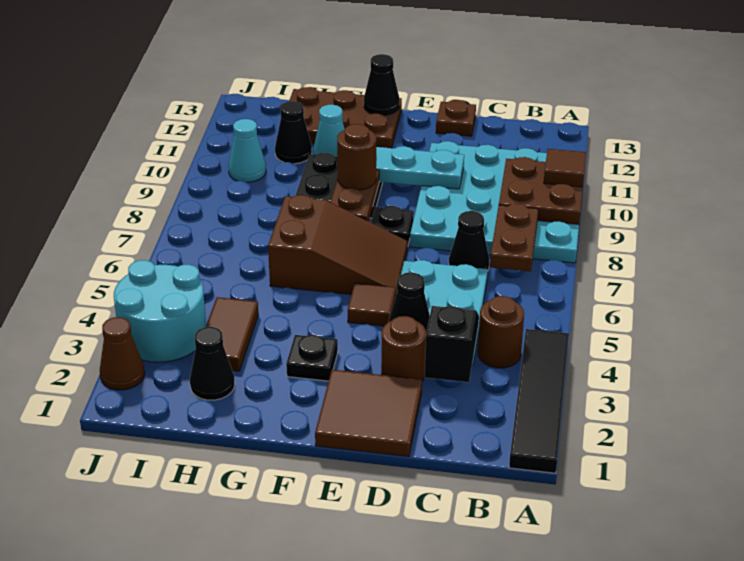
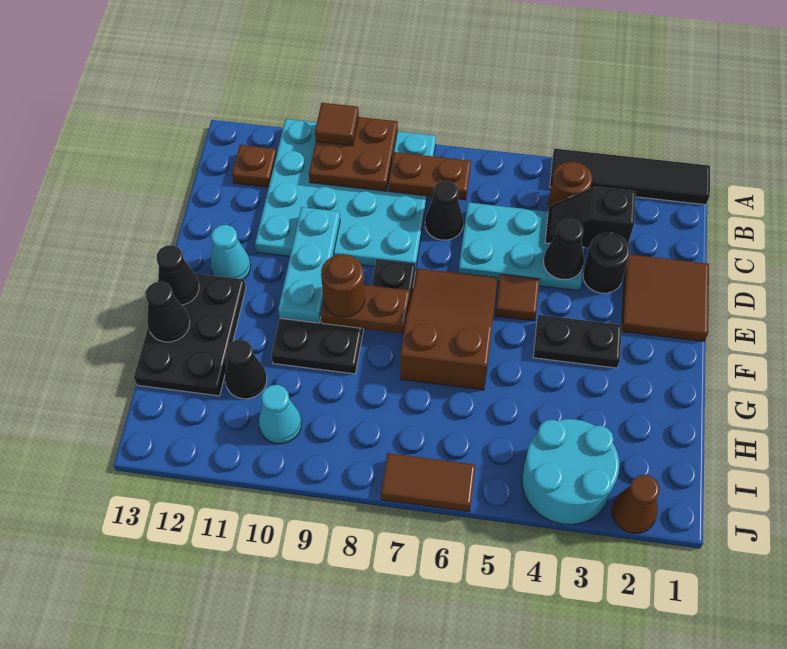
brown round brick D3 level 1 -> black round brick D3 level 1
brown plate D13 level 1 -> brown plate B12 level 1
black plate F3 level 1 -> black plate F3:F4 level 1
brown plate F12:H13 level 1 -> black plate F12:H13 level 1
cyan cone G11 level 1 -> cyan cone E12 level 1
black cone H2 level 1 -> black cone G13 level 2
brown tile H3:H4 level 1 -> brown tile J6:J7 level 1

